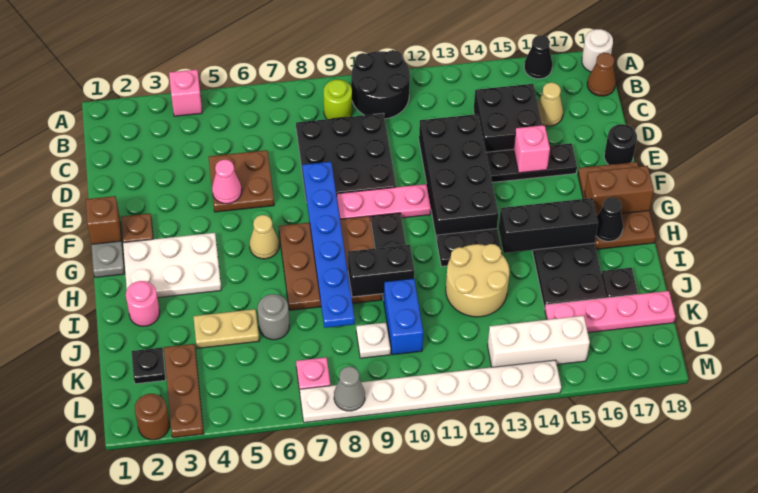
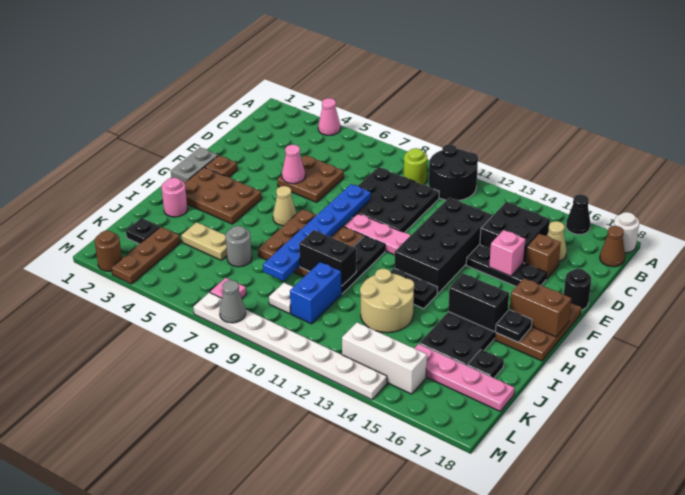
pink brick A4 level 1 -> pink cone A4 level 1
brown brick F1 level 2 -> brown brick D16 level 1
white plate G2:H4 level 1 -> brown plate G2:H4 level 1
black brick H14:H16 level 2 -> black brick H15:H16 level 2
black cone H17 level 2 -> black plate H17 level 2

